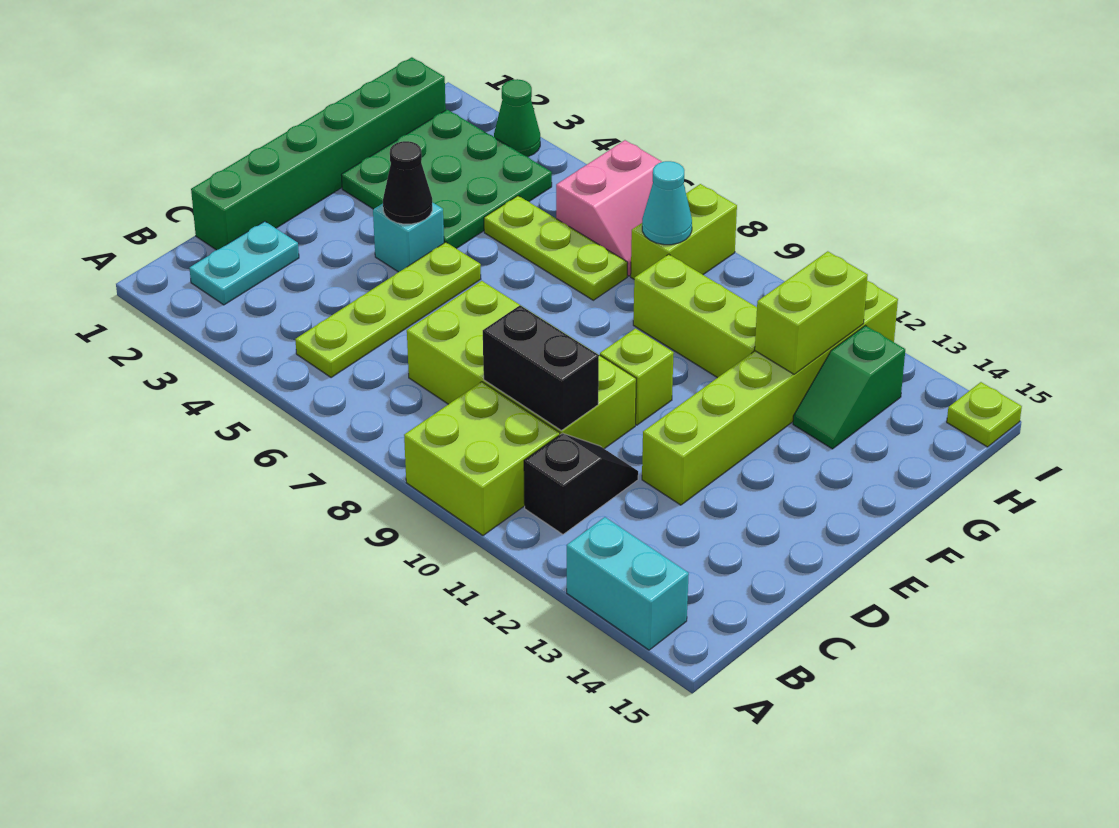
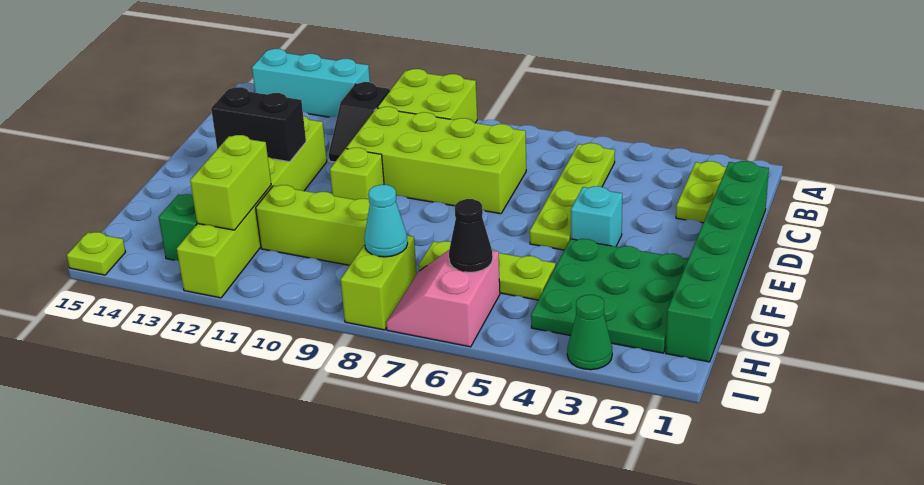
cyan brick A13:A14 level 1 -> cyan brick A12:A14 level 1
cyan plate B2:C2 level 1 -> lime plate B2:C2 level 1
black brick C9:C10 level 2 -> black brick E12:E13 level 2
black cone E4 level 2 -> black cone H6 level 2

